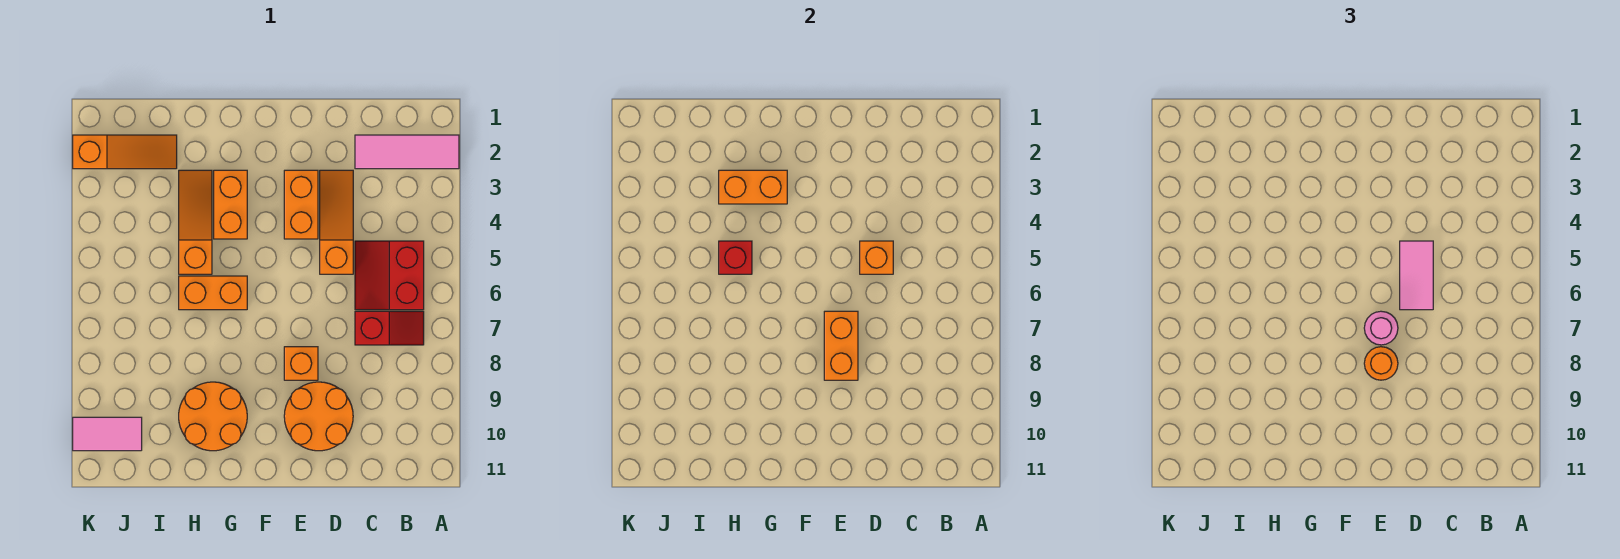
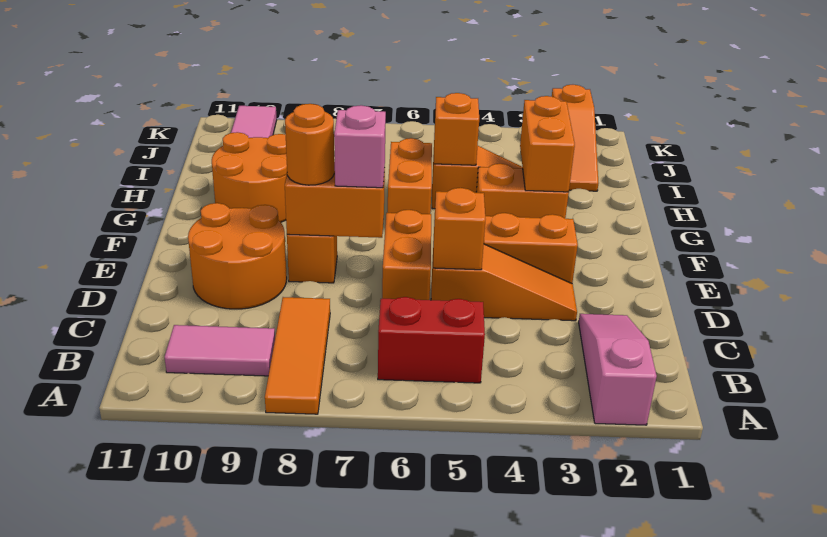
pink tile A2:C2 level 1 -> pink slope A2:C2 level 1 top A
none -> orange tile A8:C8 level 1
red slope B7:C7 level 1 top C -> none
pink tile D5:D6 level 3 -> pink tile B9:B10 level 1
none -> orange brick D6:E6 level 1
pink round brick E7 level 3 -> pink brick E7 level 3
red brick H5 level 2 -> orange brick H5 level 2

